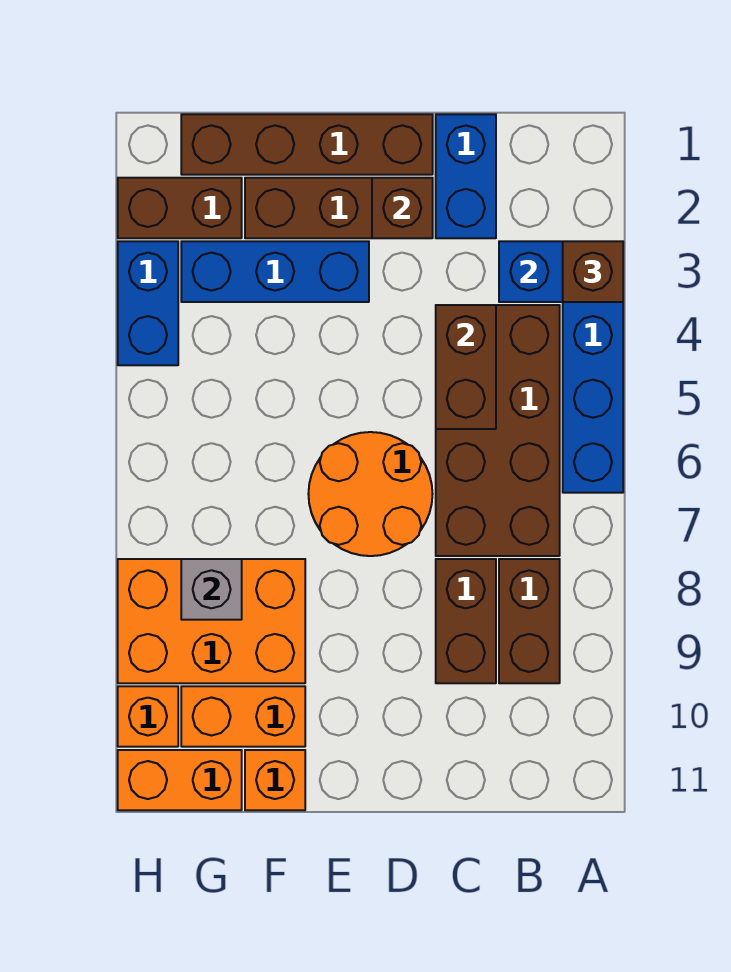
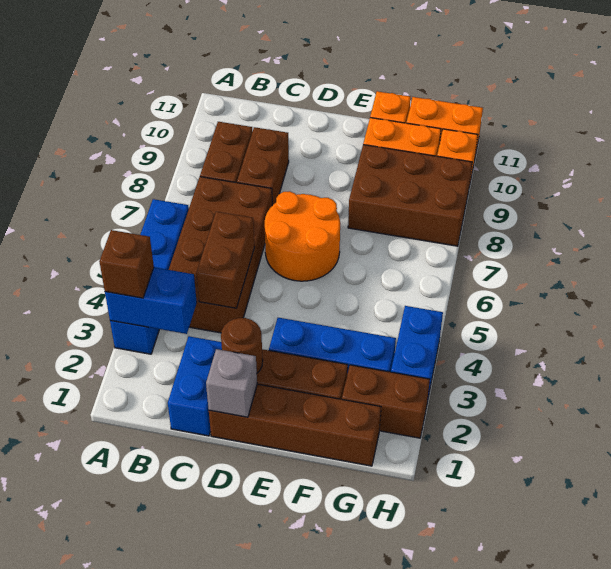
brown brick D2 level 2 -> brown round brick D2 level 2
orange brick F8:H9 level 1 -> brown brick F8:H9 level 1
grey brick G8 level 2 -> grey brick D1 level 2

